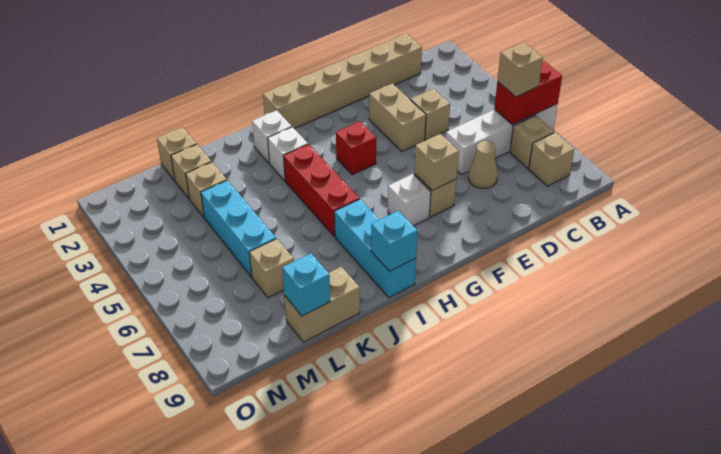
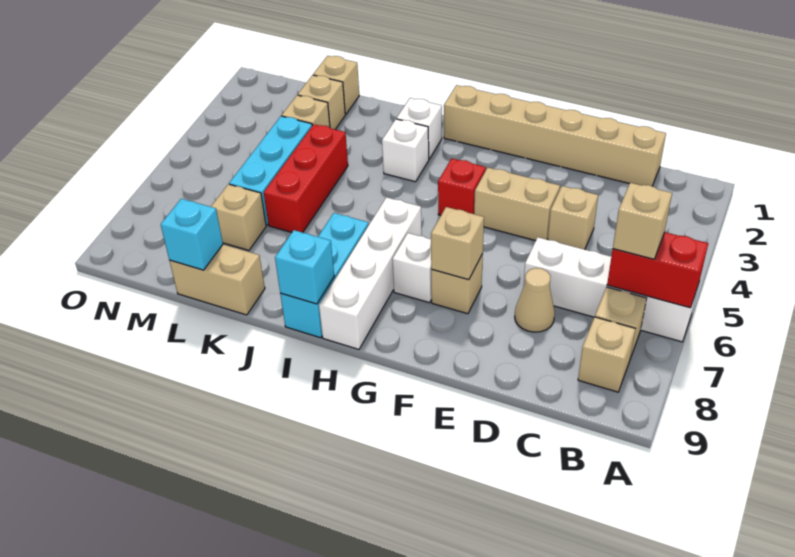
tan brick E3:E4 level 1 -> tan brick E4:F4 level 1
none -> white brick H6:H9 level 1
red brick I4:I6 level 1 -> red brick K4:K6 level 1

